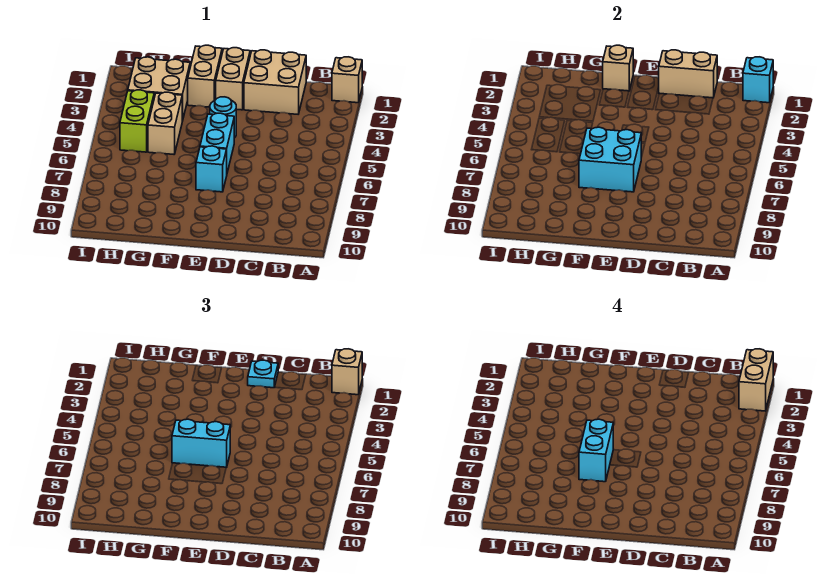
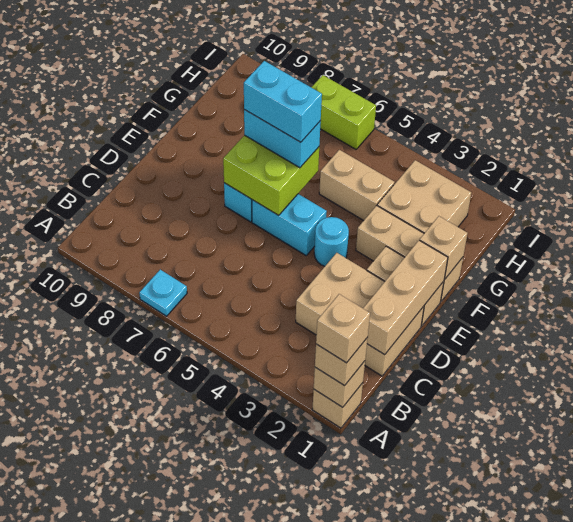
cyan brick A1 level 2 -> tan brick A1 level 2
tan brick A1:A2 level 4 -> tan brick A1 level 4
tan brick C1:D2 level 1 -> tan brick C1:D3 level 1
tan brick C1:D1 level 2 -> tan brick C1:E1 level 2
cyan plate D1 level 3 -> cyan plate A7 level 1
cyan brick E6:F7 level 2 -> lime brick E6:F7 level 2
cyan brick E6:F6 level 3 -> cyan brick F6:F7 level 3
tan brick F1:F2 level 1 -> tan brick F1:F3 level 1
lime brick H4:H5 level 1 -> lime brick I6:I7 level 1

